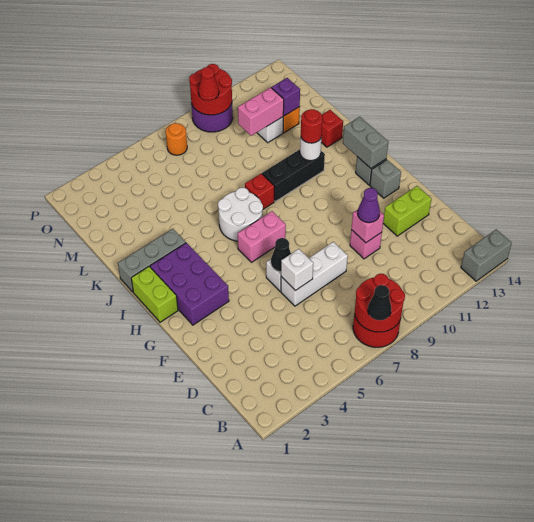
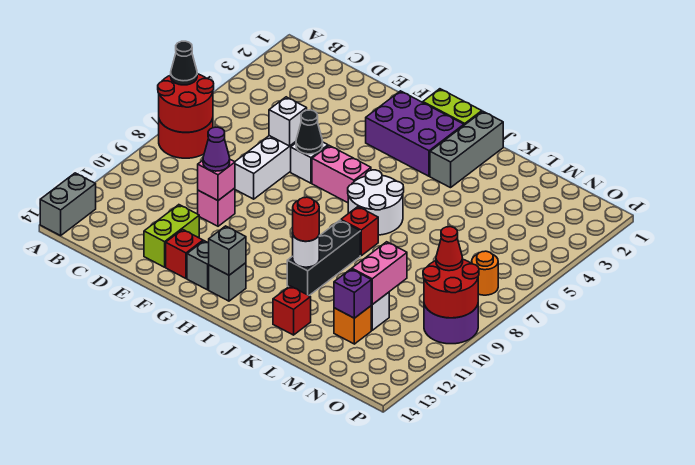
none -> red brick F13 level 1
pink brick H6:H7 level 1 -> pink brick G6:H6 level 1
grey brick H13:I13 level 2 -> grey brick H13 level 2

